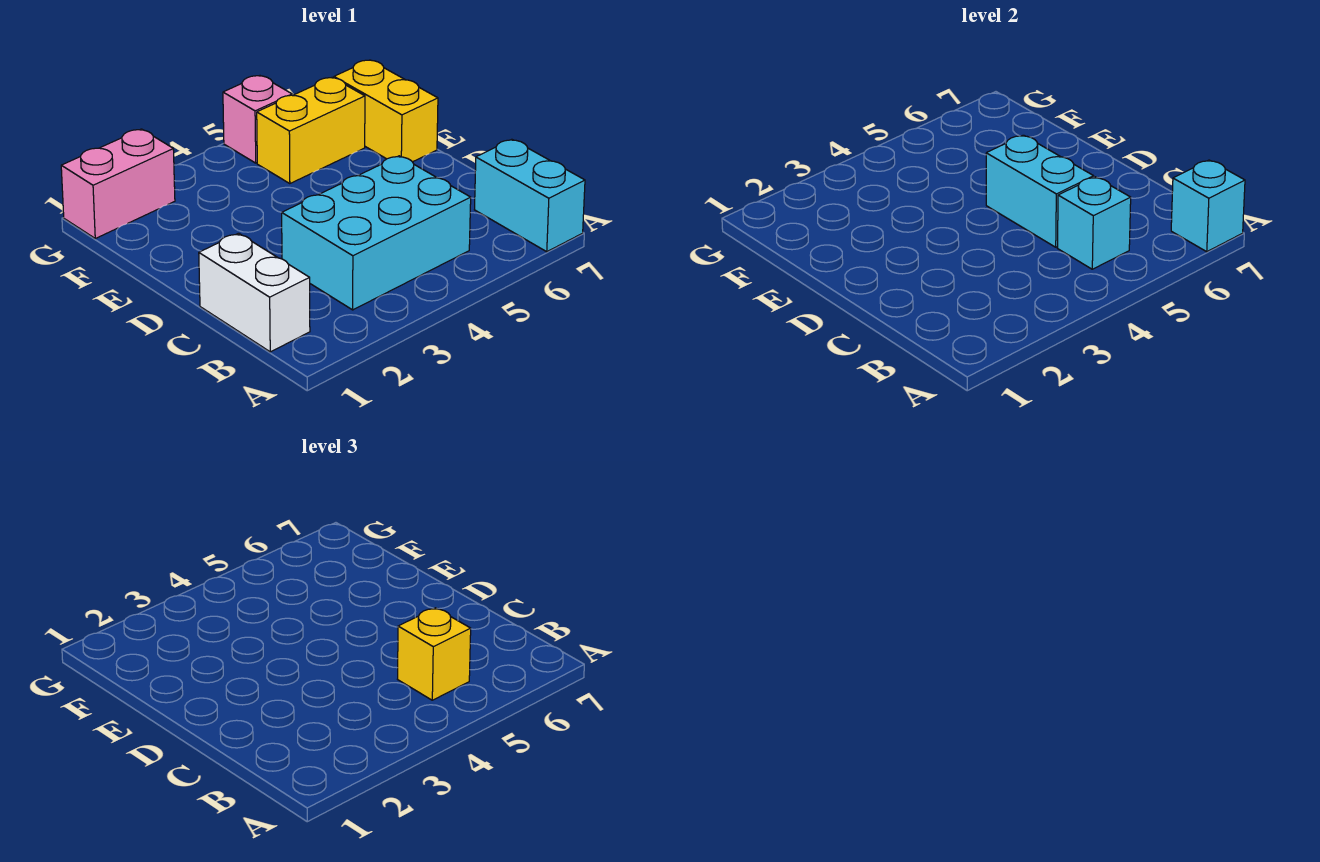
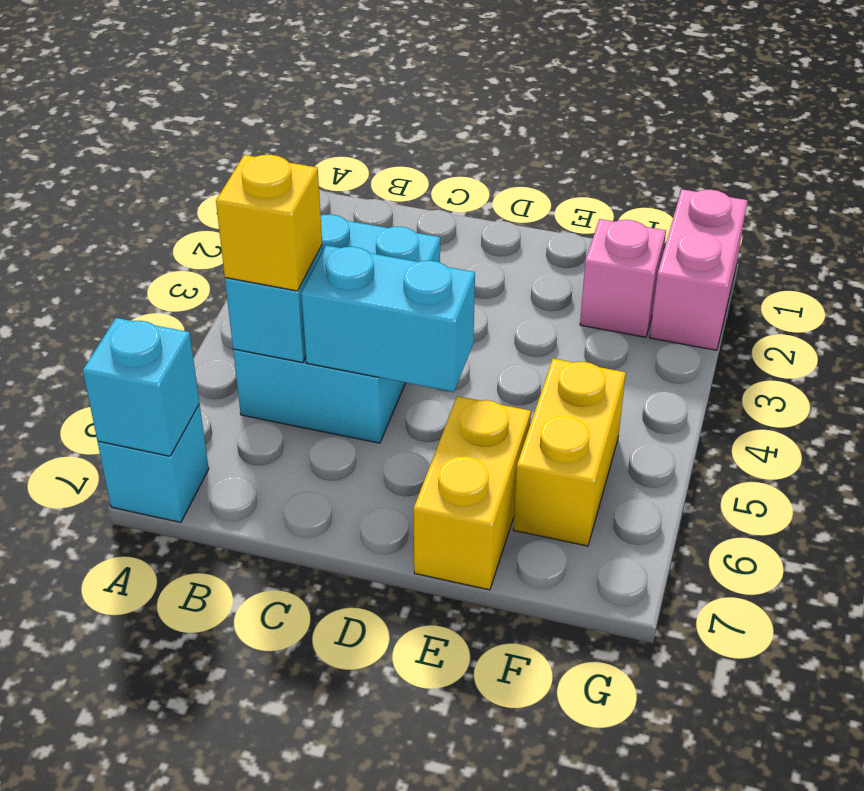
cyan brick A7:B7 level 1 -> cyan brick A7 level 1
white brick B1:C1 level 1 -> none
yellow brick E7:F7 level 1 -> yellow brick E6:E7 level 1
pink brick G5 level 1 -> pink brick F2 level 1

